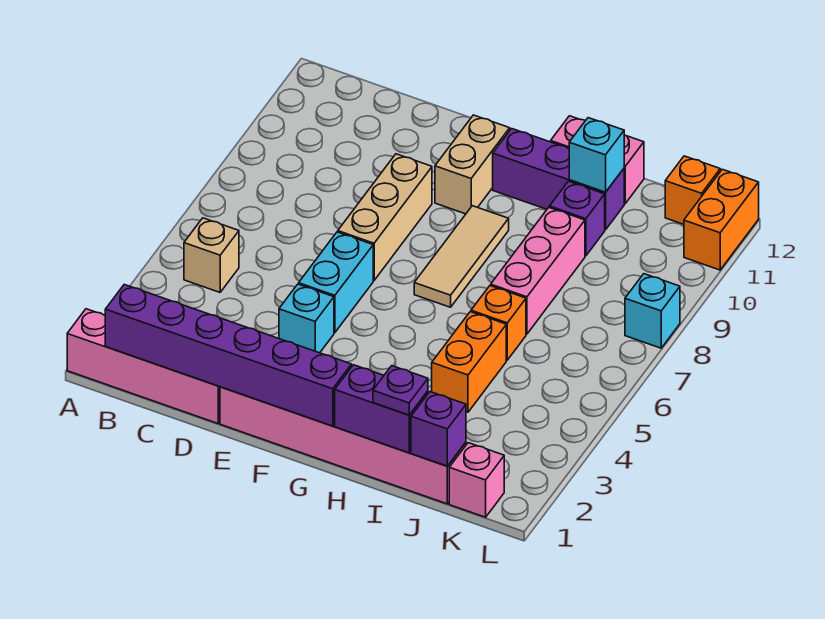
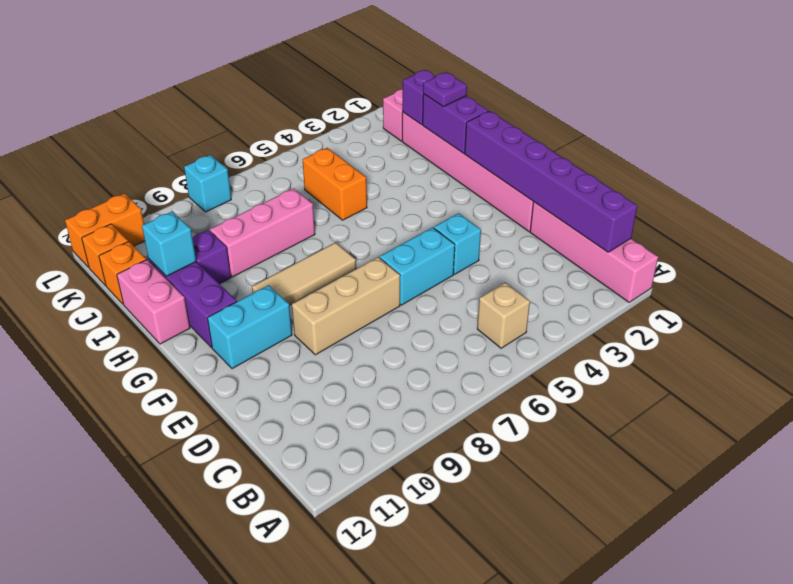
tan brick F10:F11 level 1 -> cyan brick F10:F11 level 1
orange brick I4:I5 level 1 -> orange brick I5:J5 level 1
orange brick I6 level 1 -> orange brick J12 level 1

